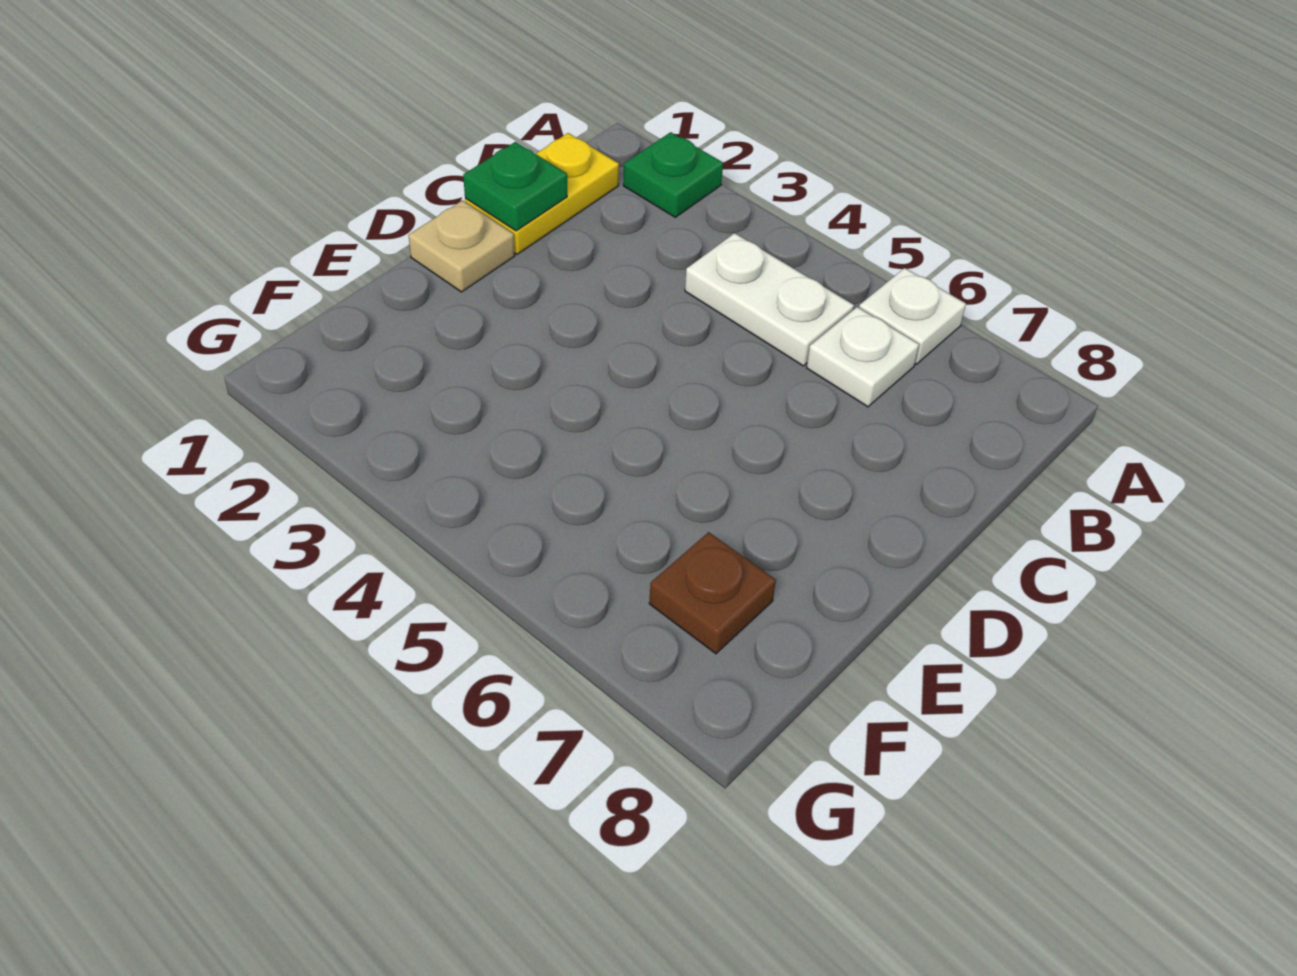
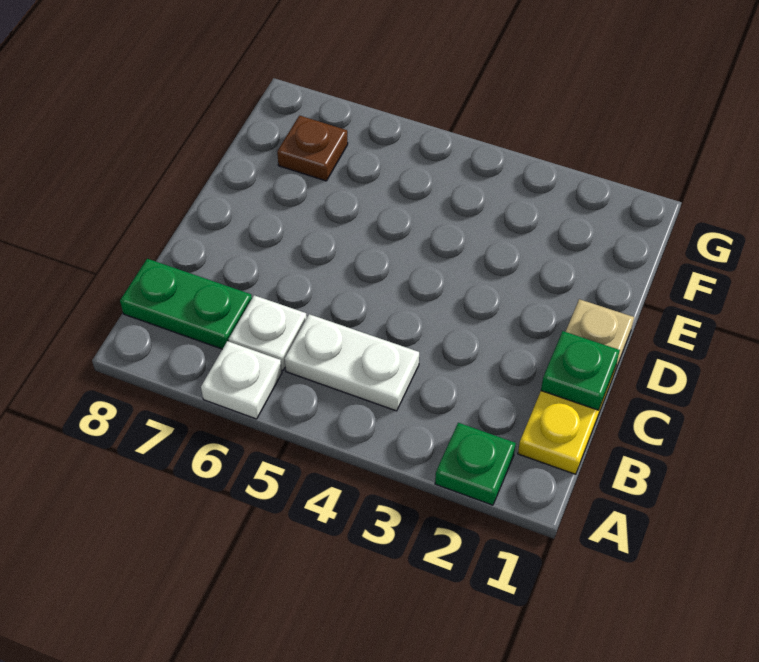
none -> green plate B7:B8 level 1

